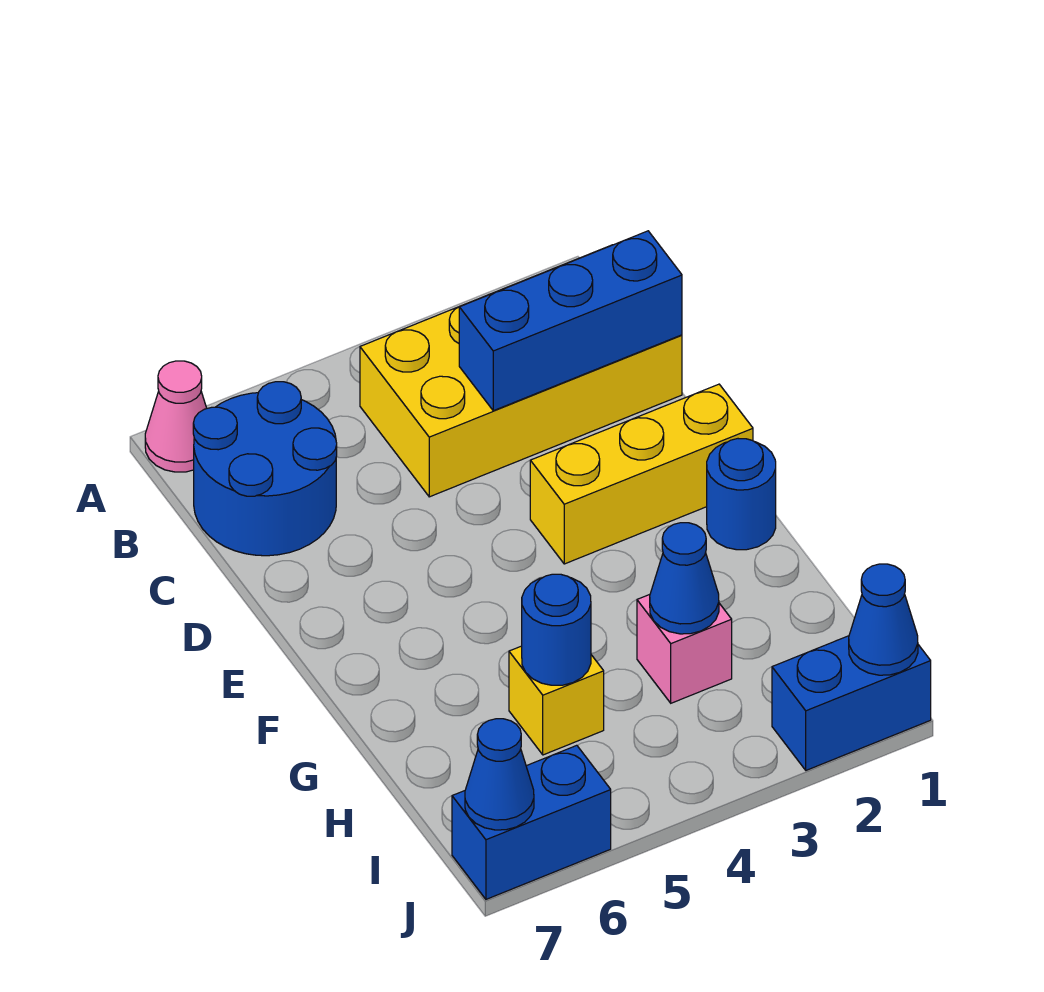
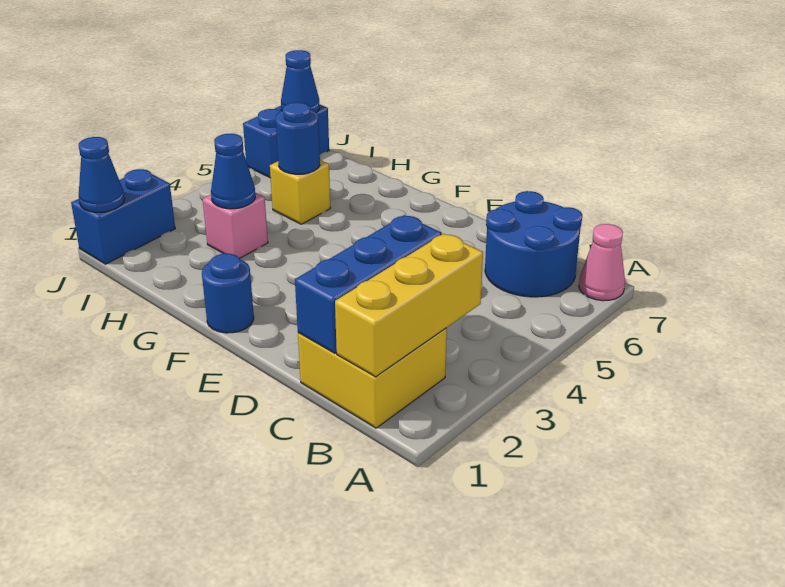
yellow brick B1:C4 level 1 -> yellow brick B1:C2 level 1
yellow brick E1:E3 level 1 -> yellow brick B1:B3 level 2

